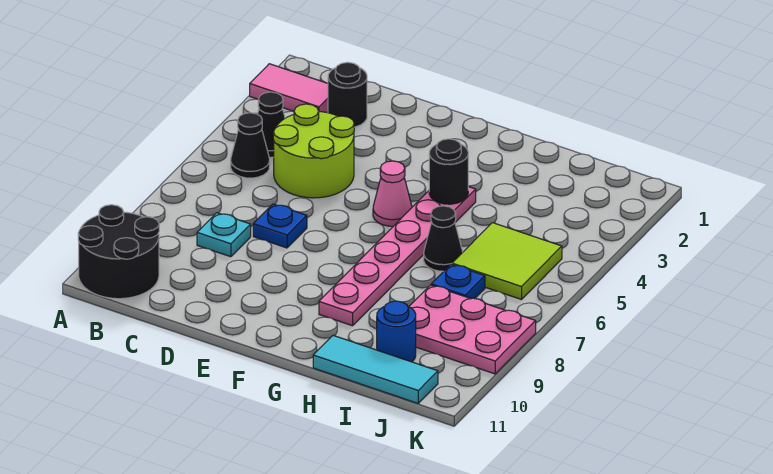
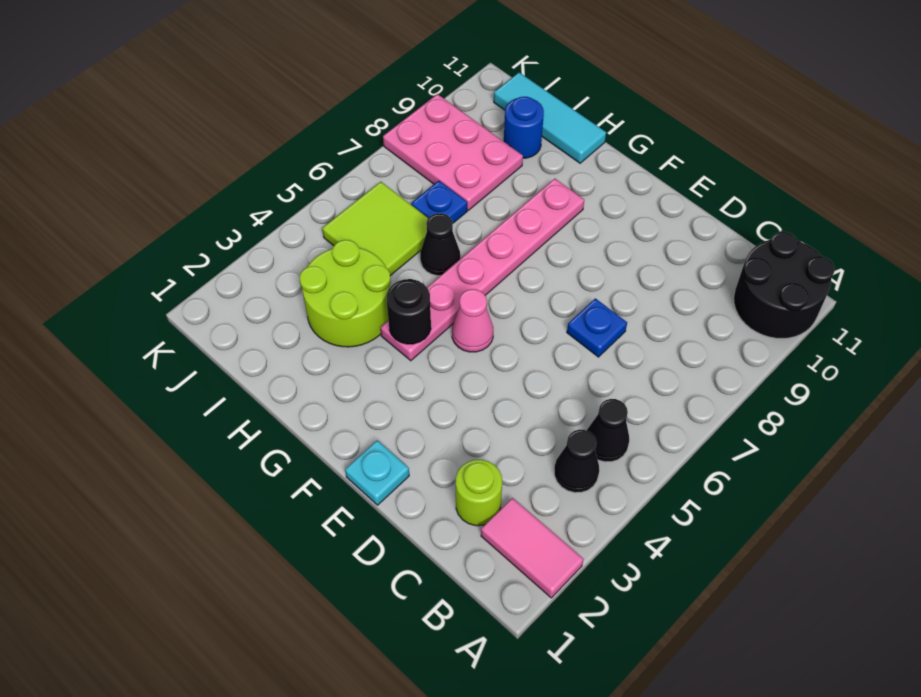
black round brick C2 level 1 -> lime round brick C2 level 1
lime round brick C4:D5 level 1 -> lime round brick H3:I4 level 1
cyan plate C8 level 1 -> cyan plate E1 level 1

